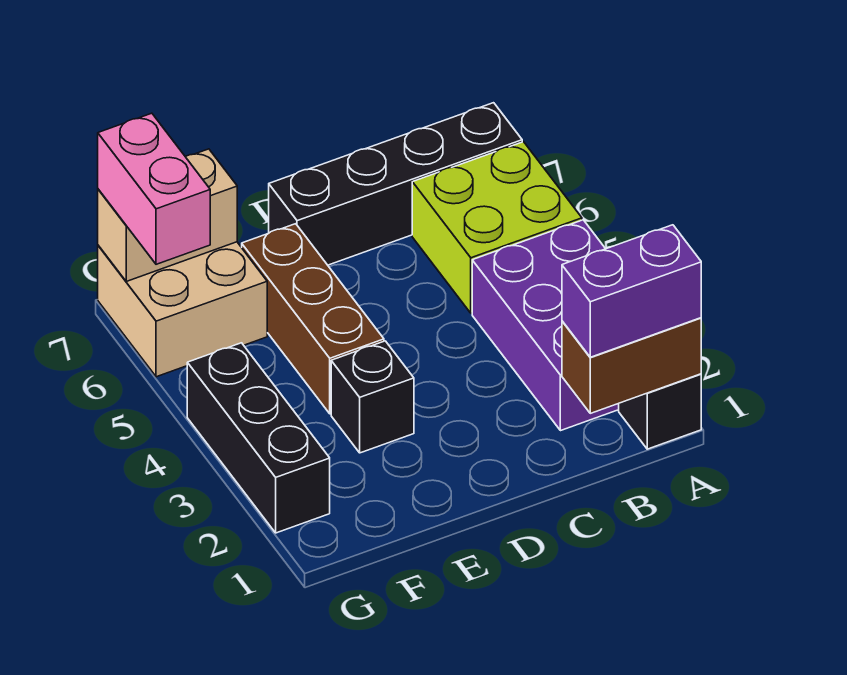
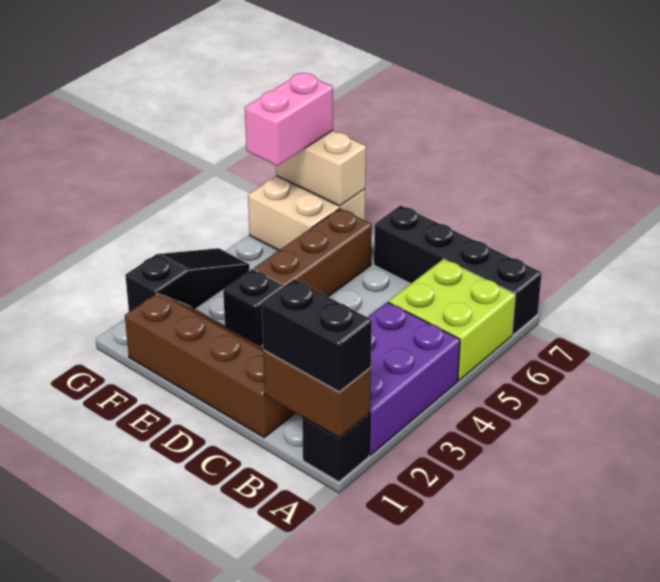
purple brick A1:B1 level 3 -> black brick A1:B1 level 3
none -> brown slope C1:F2 level 1 top 1
black brick G2:G4 level 1 -> black slope G2:G4 level 1 top 2

